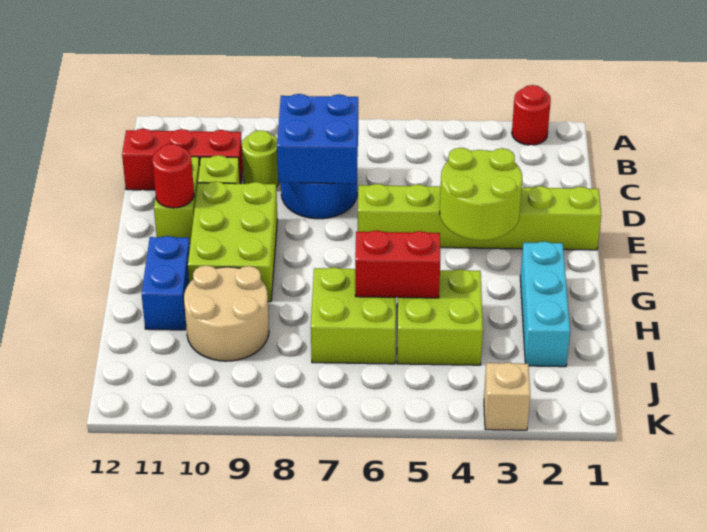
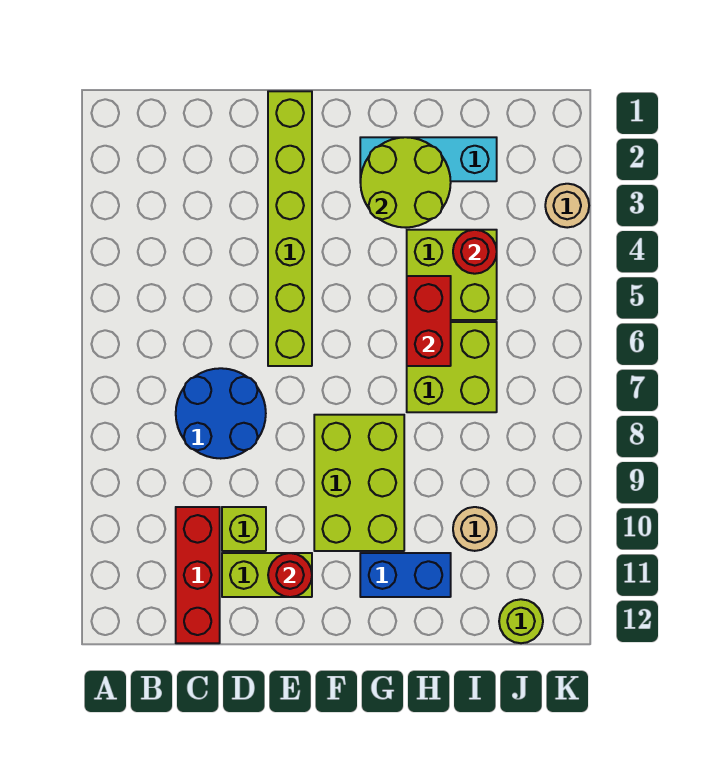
red round brick A2 level 1 -> red round brick I4 level 2
blue brick C7:D8 level 2 -> none
lime round brick C9 level 1 -> lime round brick J12 level 1
lime round brick E3:F4 level 2 -> lime round brick G2:H3 level 2
lime brick E9:G10 level 1 -> lime brick F8:G10 level 1
tan round brick H9:I10 level 1 -> tan round brick I10 level 1
tan brick K3 level 1 -> tan round brick K3 level 1

